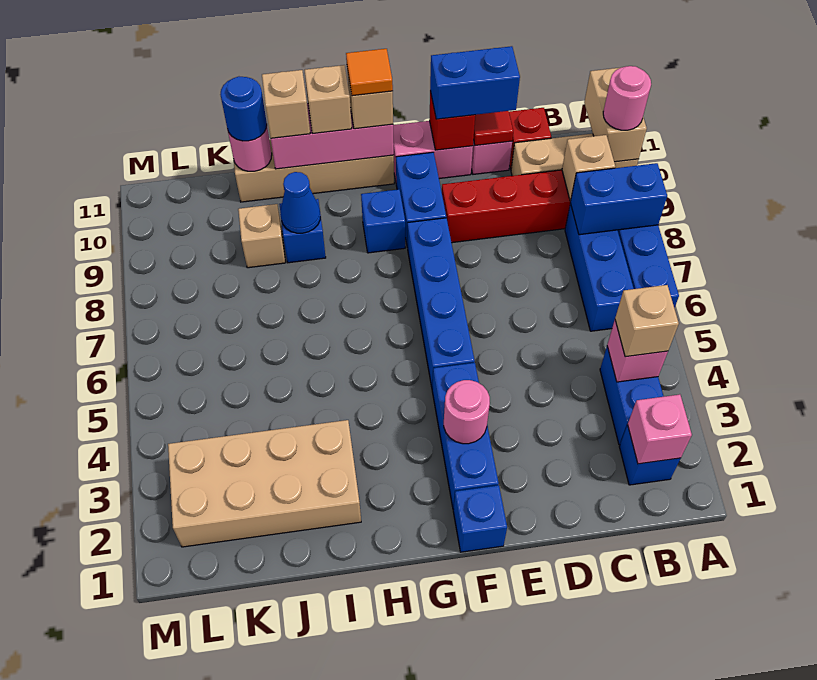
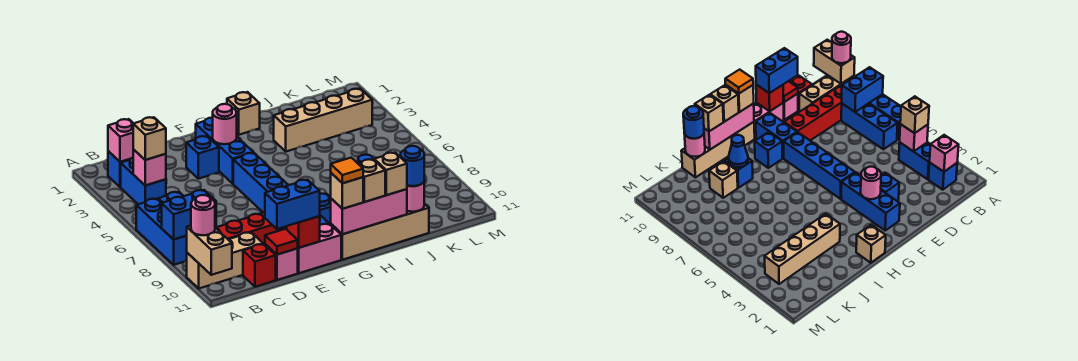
tan brick B9 level 2 -> tan brick H1 level 1
blue brick F1 level 1 -> blue brick E3 level 1
tan brick I2:L3 level 1 -> tan brick I3:L3 level 1

